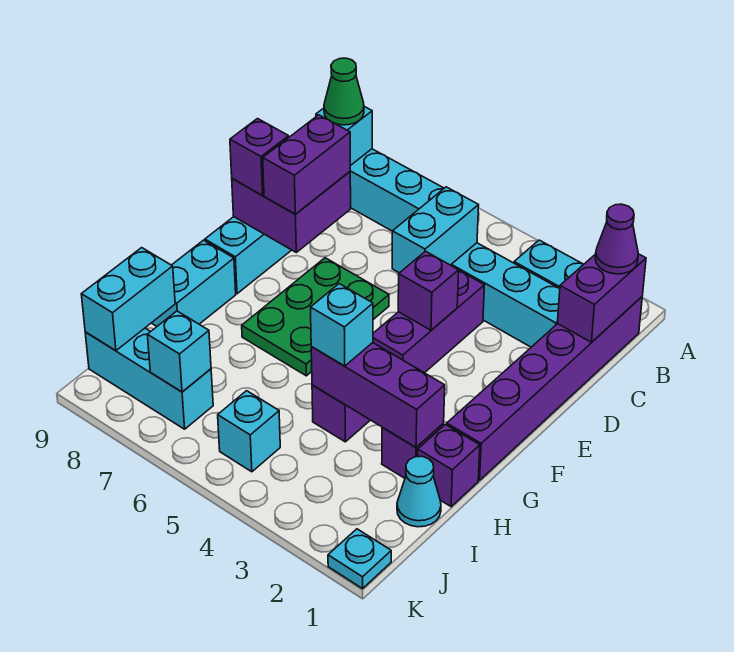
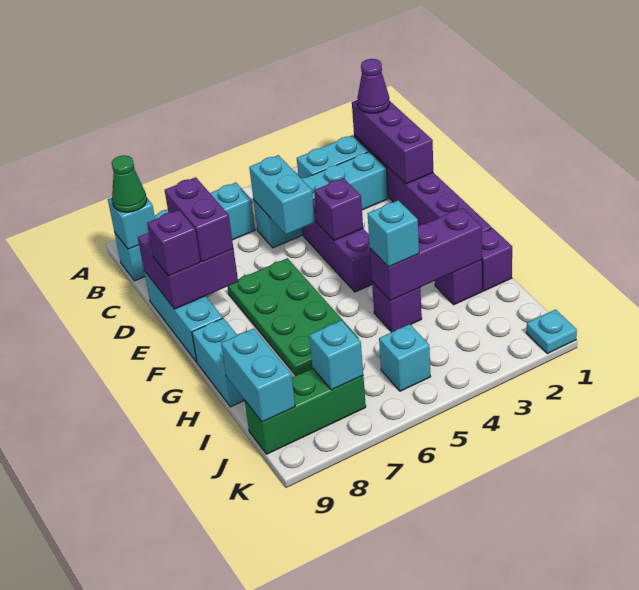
purple brick B1:C1 level 2 -> purple brick B1:D1 level 2
green plate E6:G7 level 1 -> green plate E6:H7 level 1
cyan cone I1 level 1 -> none
cyan brick J7:J9 level 1 -> green brick J7:J9 level 1

